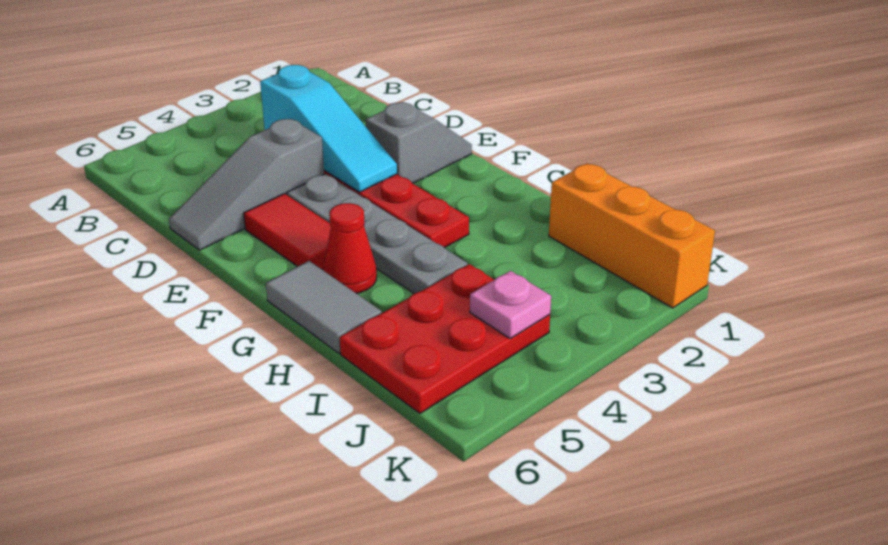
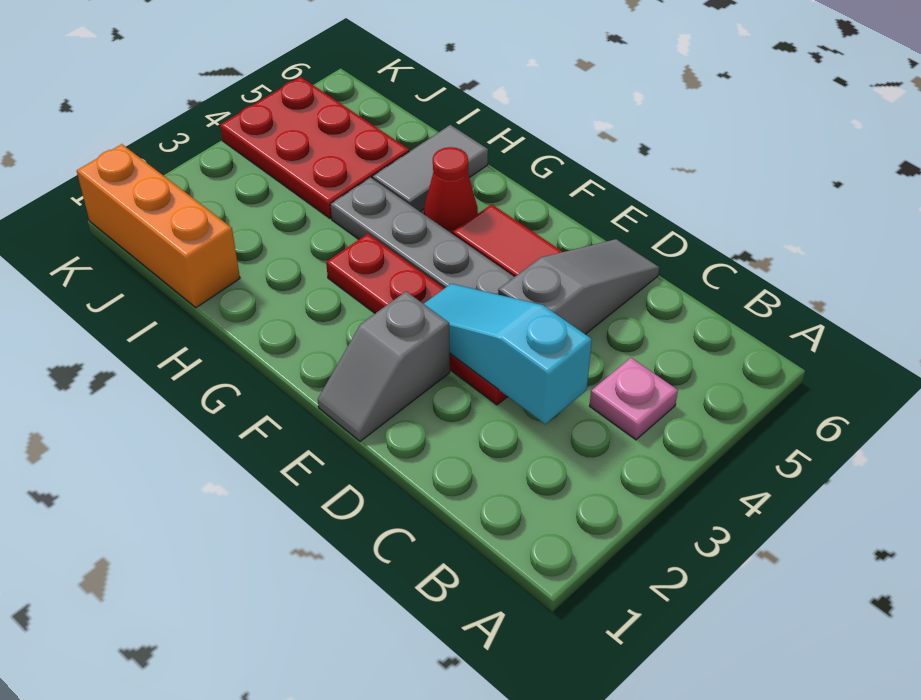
grey tile G6:H6 level 1 -> grey tile H5:H6 level 1
red plate I4:J6 level 1 -> red plate I4:K5 level 1
pink plate J4 level 2 -> pink plate B4 level 1

